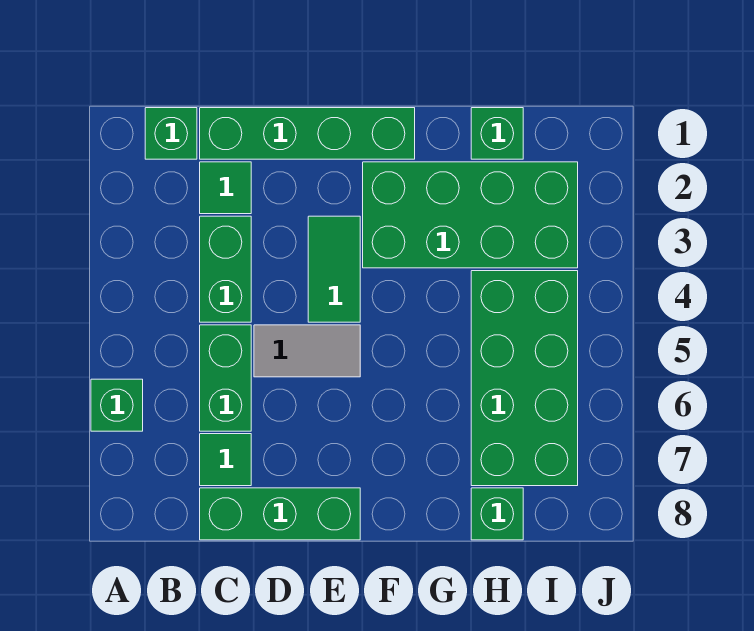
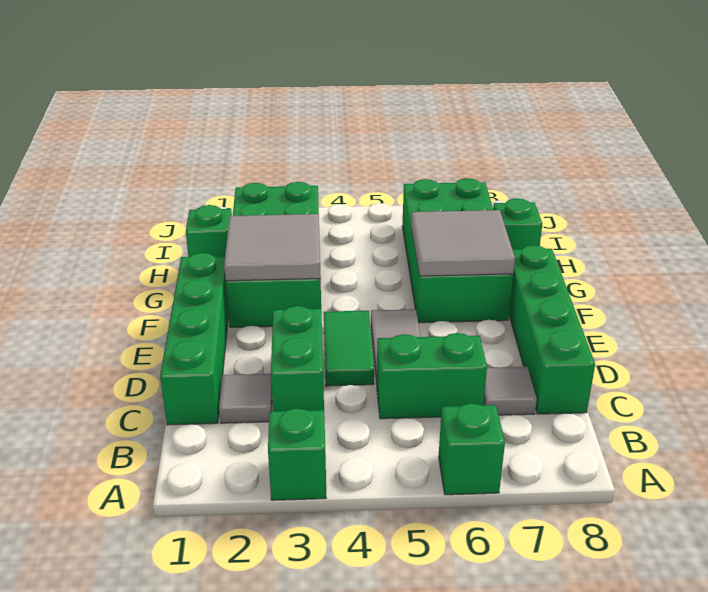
green brick B1 level 1 -> green brick A3 level 1
green tile C2 level 1 -> grey tile C2 level 1
green brick C3:C4 level 1 -> green brick C3:D3 level 1
green tile C7 level 1 -> grey tile C7 level 1
green brick C8:E8 level 1 -> green brick C8:F8 level 1
green tile E3:E4 level 1 -> green tile D4:E4 level 1
none -> grey tile F2:G3 level 2
none -> grey tile F6:G7 level 2
green brick H4:I7 level 1 -> green brick F6:I7 level 1

